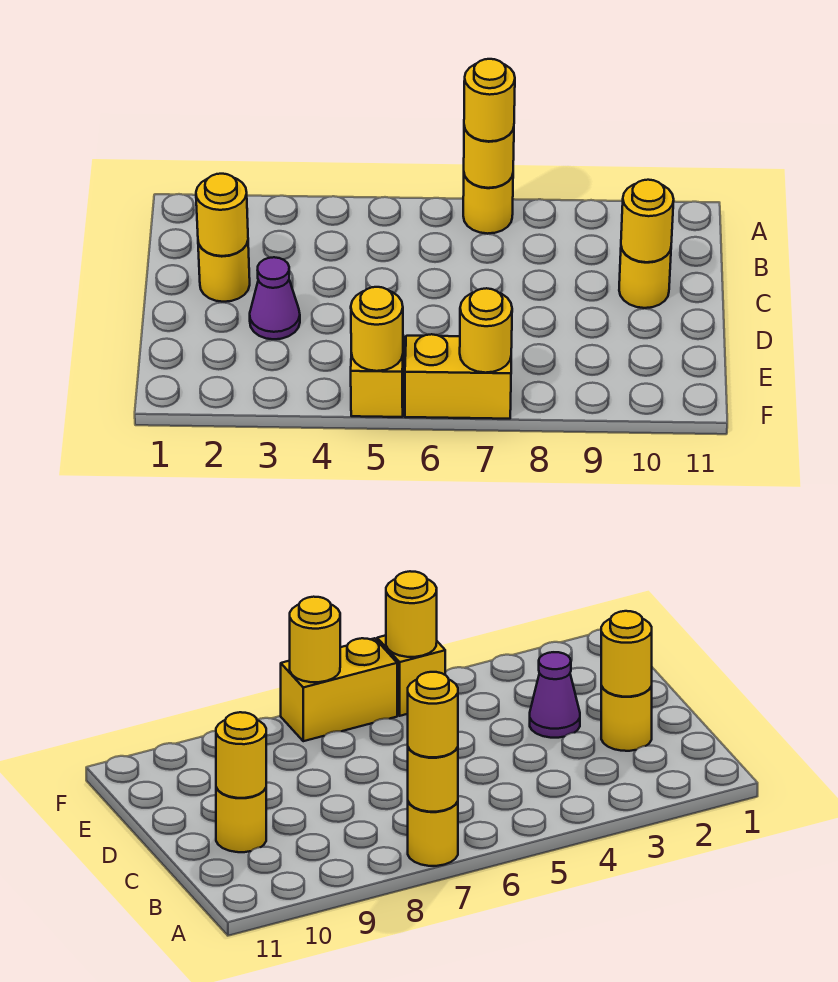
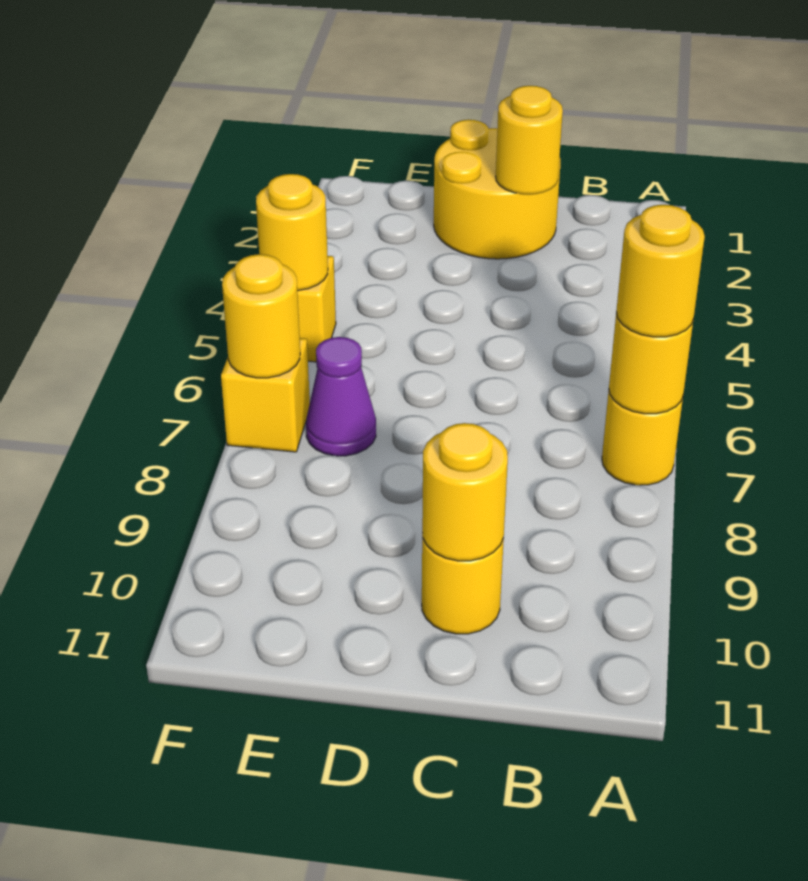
yellow round brick C2 level 1 -> yellow round brick C1:D2 level 1
purple cone D3 level 1 -> purple cone E7 level 1
yellow brick F6:F7 level 1 -> yellow brick F7 level 1

